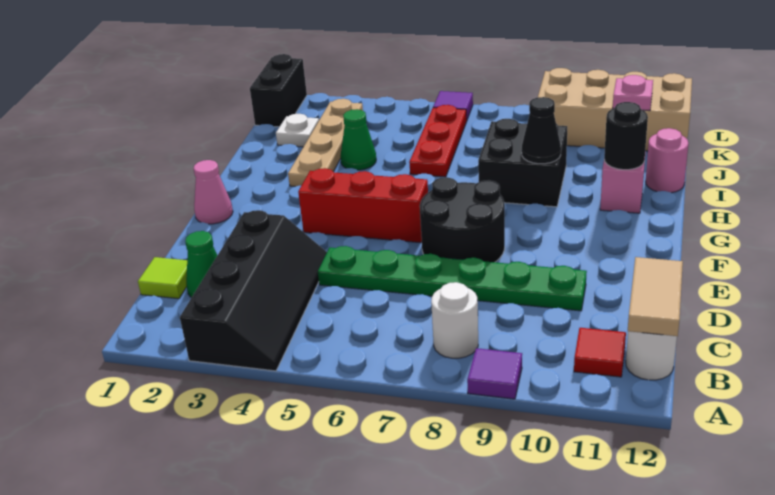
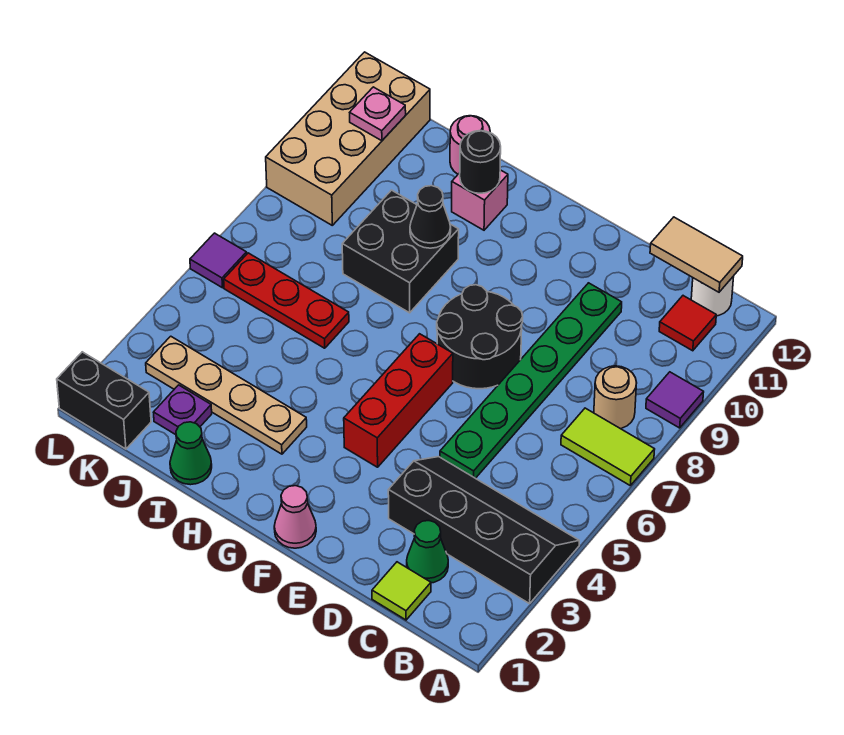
none -> lime tile A7:B7 level 1
white round brick B8 level 1 -> tan round brick B8 level 1
green cone I4 level 1 -> green cone I1 level 1
white plate J2 level 1 -> purple plate J2 level 1

